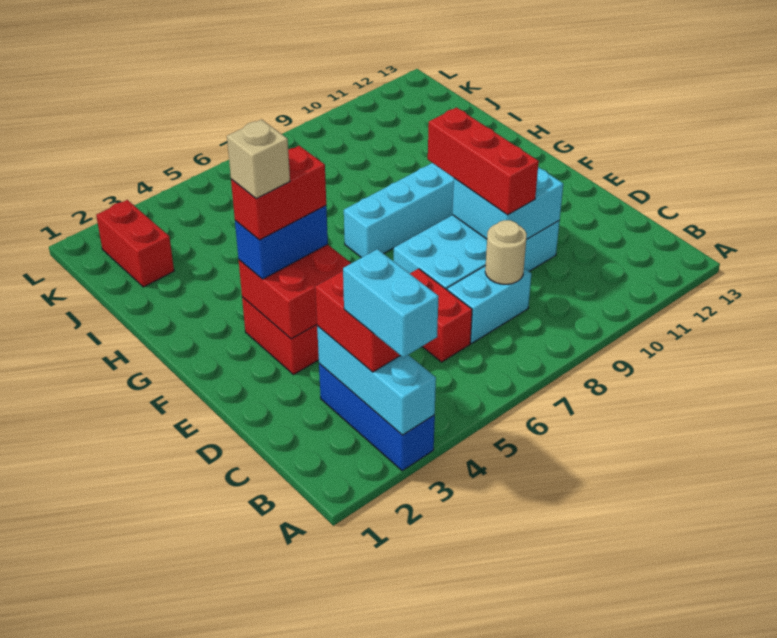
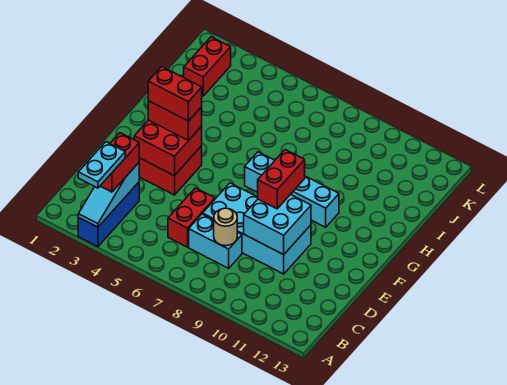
cyan brick A3:C3 level 2 -> cyan slope A3:C3 level 2 top C
cyan brick A3:B3 level 4 -> cyan plate A3:B3 level 4
red brick D9:F9 level 3 -> red brick E9:F9 level 3
blue brick F3:F4 level 3 -> red brick F3:F4 level 3
tan brick F3 level 5 -> none

